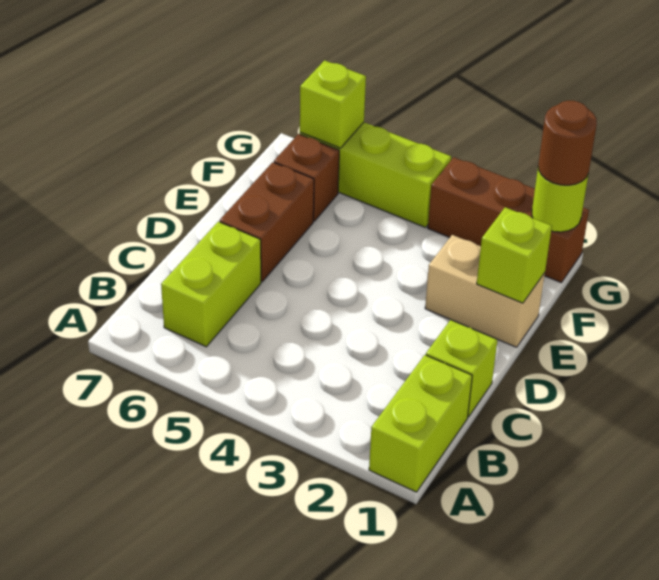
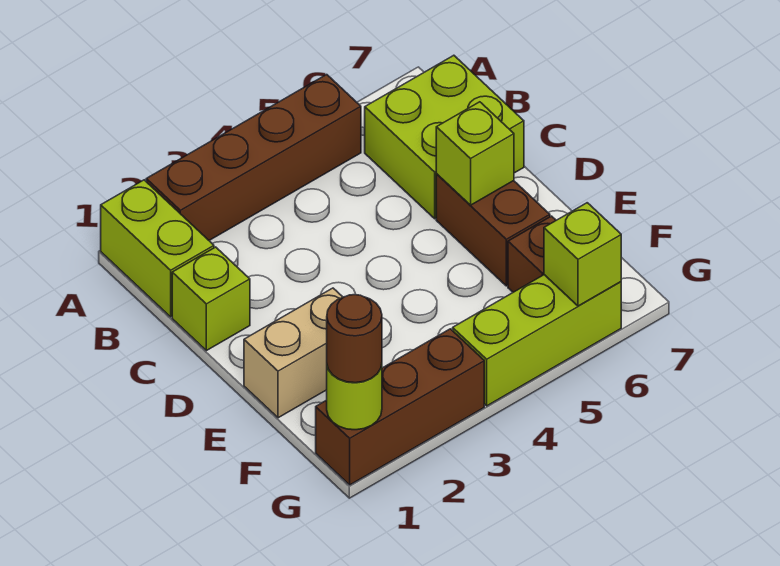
none -> brown brick A2:A5 level 1
lime brick B6:C6 level 1 -> lime brick B6:C7 level 1
lime brick E1 level 2 -> lime brick D6 level 2

